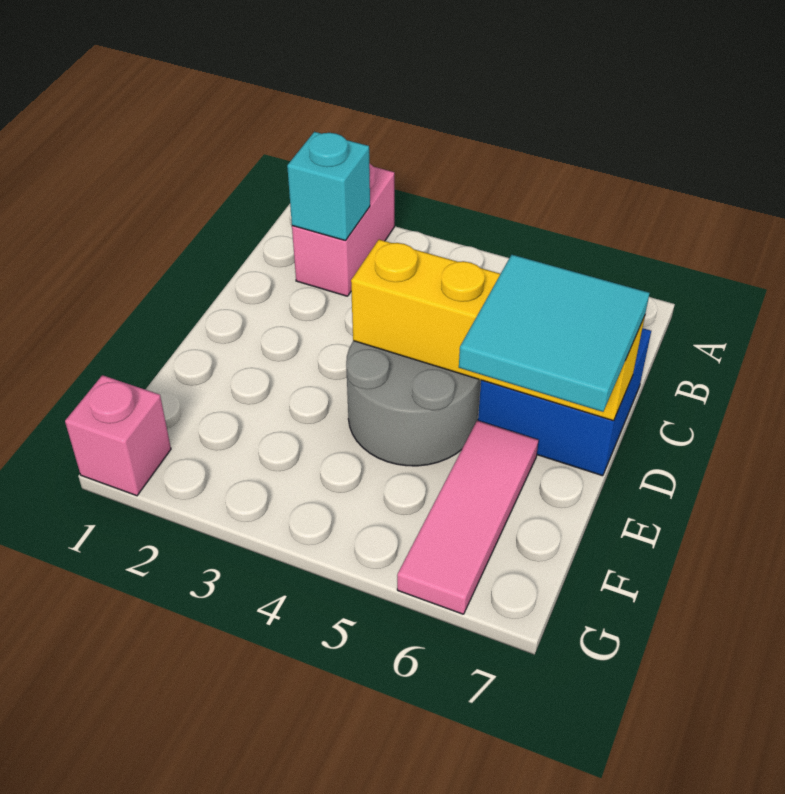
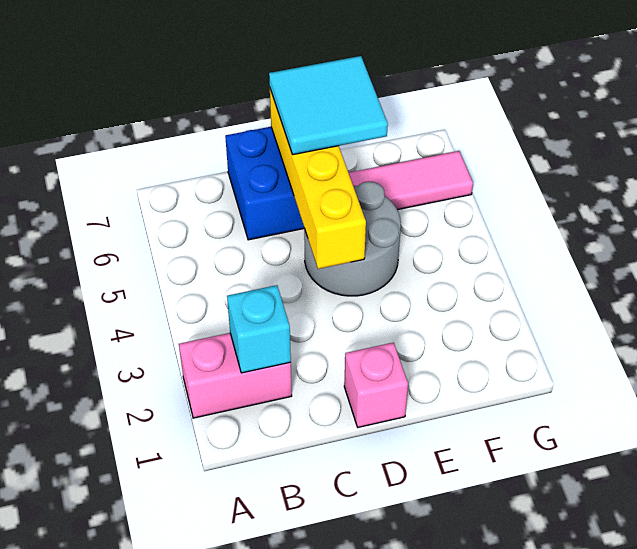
pink brick G1 level 1 -> pink brick D1 level 1

